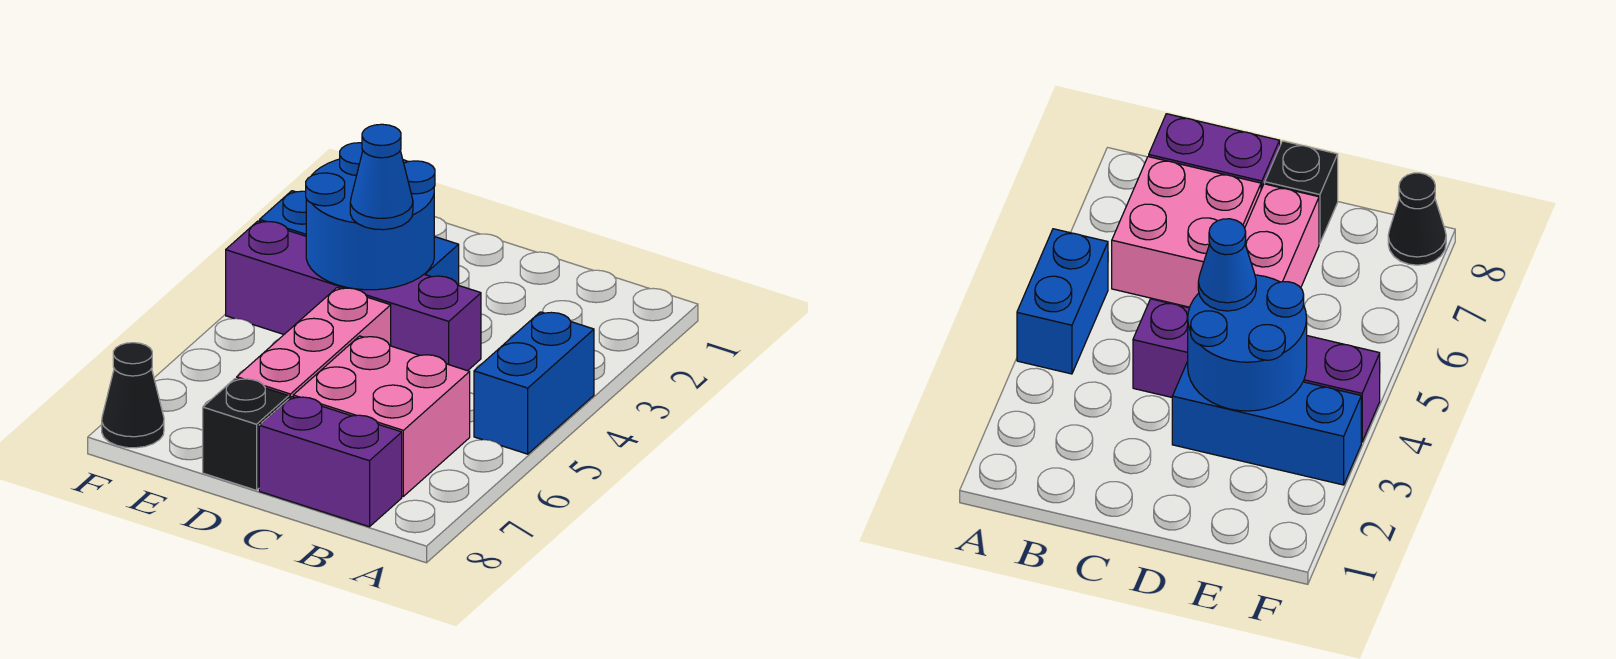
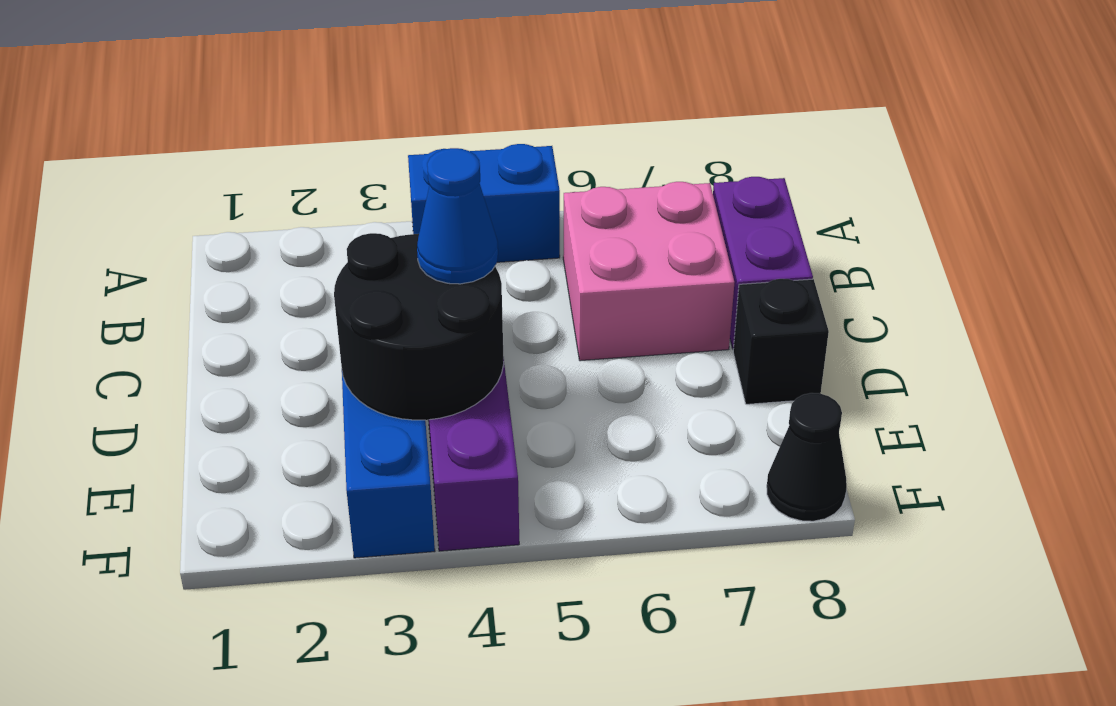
blue round brick D3:E4 level 2 -> black round brick D3:E4 level 2
pink brick D5:D7 level 1 -> none

